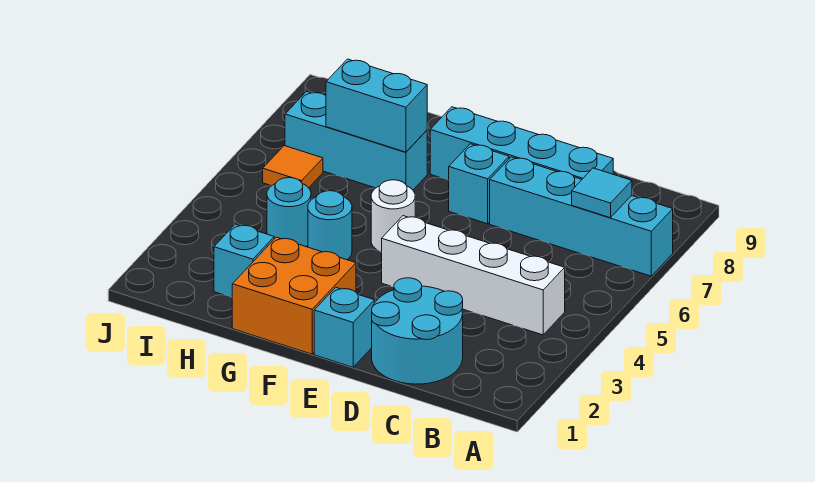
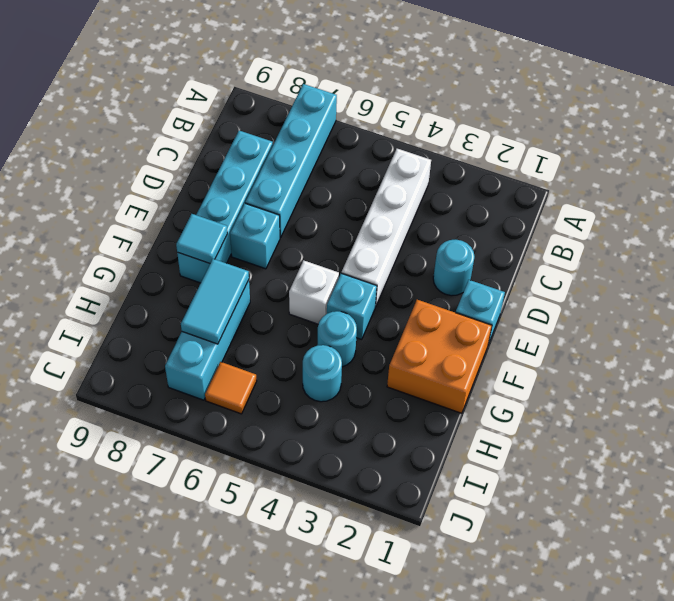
cyan tile B7 level 2 -> cyan tile F8 level 2
cyan round brick C1:D2 level 1 -> cyan round brick D2 level 1
white round brick F5 level 1 -> white brick F5 level 1
cyan brick G7:H7 level 2 -> cyan tile G7:H7 level 2
cyan brick H2 level 1 -> cyan brick F4 level 1

